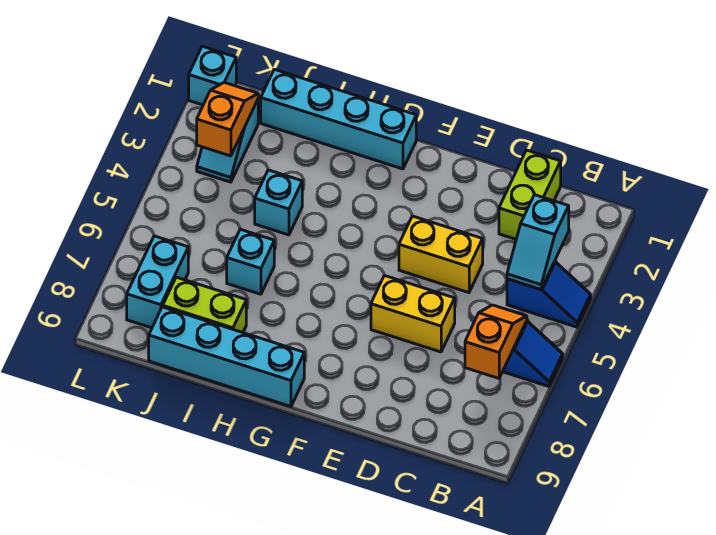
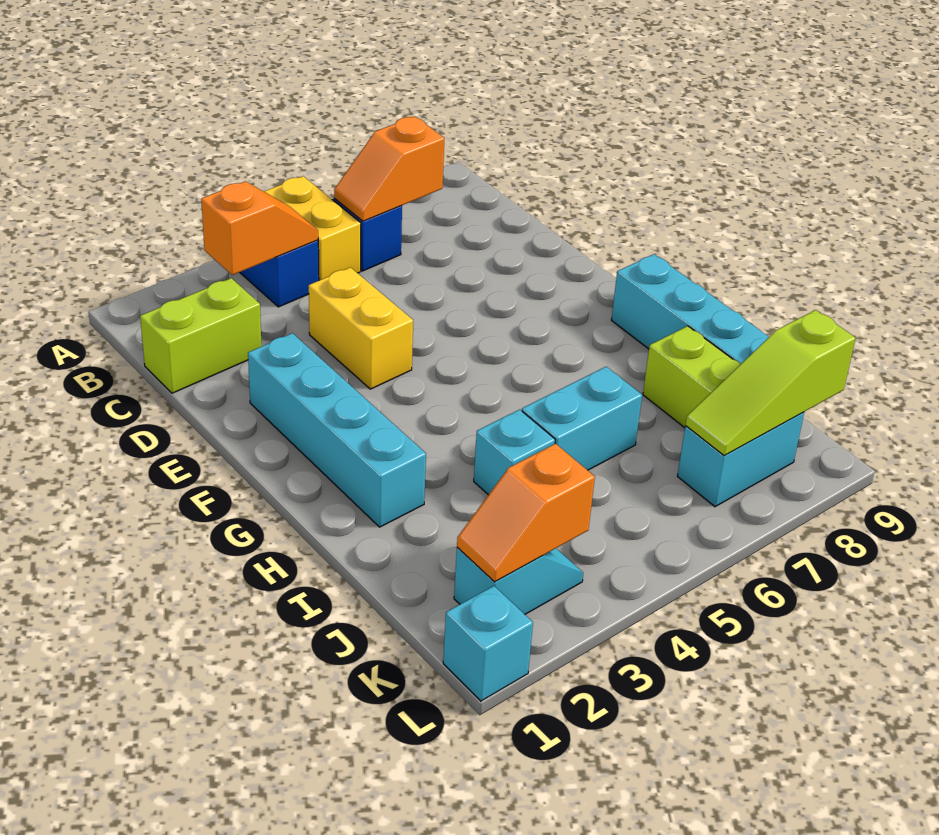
cyan slope B3:B4 level 2 top 3 -> orange slope B3:B4 level 2 top 3
yellow brick D6:E6 level 1 -> yellow brick A5:B5 level 1
cyan brick G1:J1 level 1 -> cyan brick E2:H2 level 1
cyan brick I6 level 1 -> cyan brick I5:I6 level 1
none -> lime slope K7:K9 level 2 top 9

